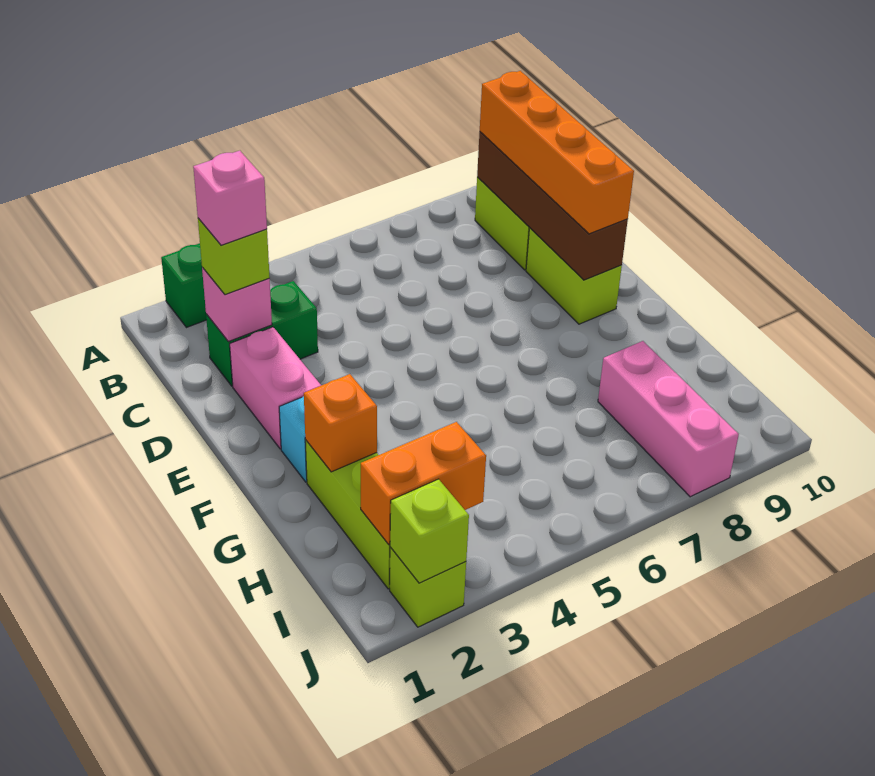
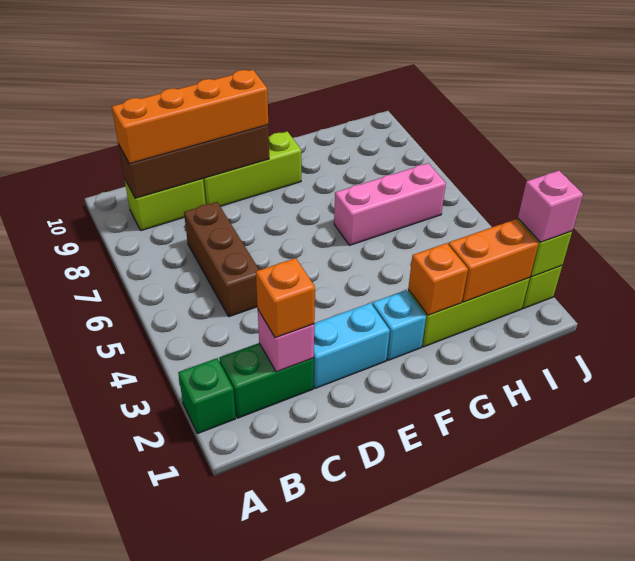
green brick C2:C3 level 1 -> green brick B2:C2 level 1
lime brick C2 level 3 -> orange brick C2 level 3
pink brick C2 level 4 -> pink brick J2 level 3
none -> brown brick C5:C7 level 1
pink brick D2:E2 level 1 -> cyan brick D2:E2 level 1
lime brick D9:E9 level 1 -> lime brick D9:F9 level 1
pink brick H8:J8 level 1 -> pink brick G6:I6 level 1
orange brick I2:I3 level 2 -> orange brick H2:I2 level 2

